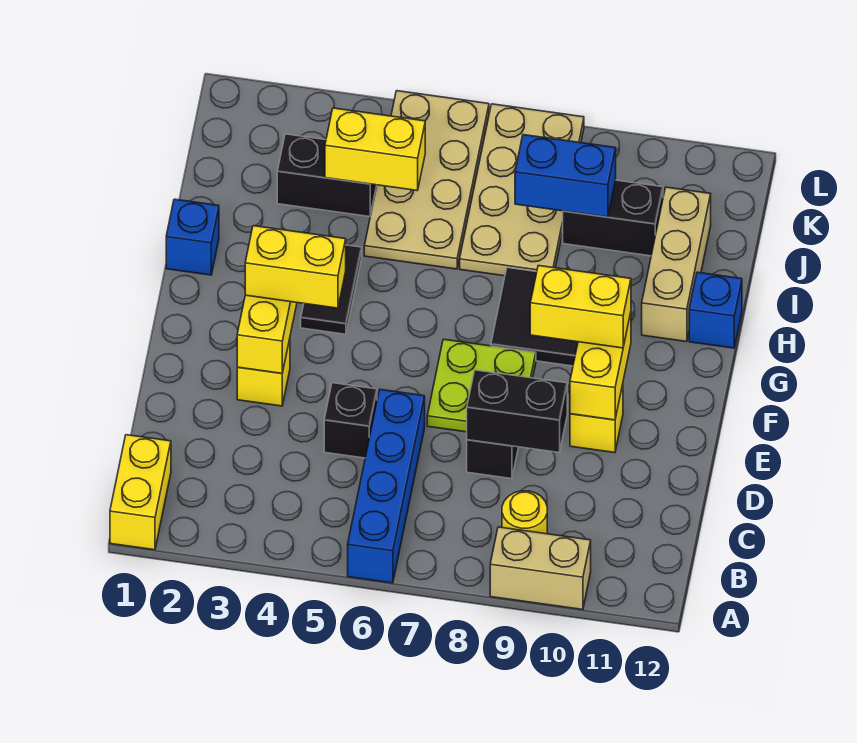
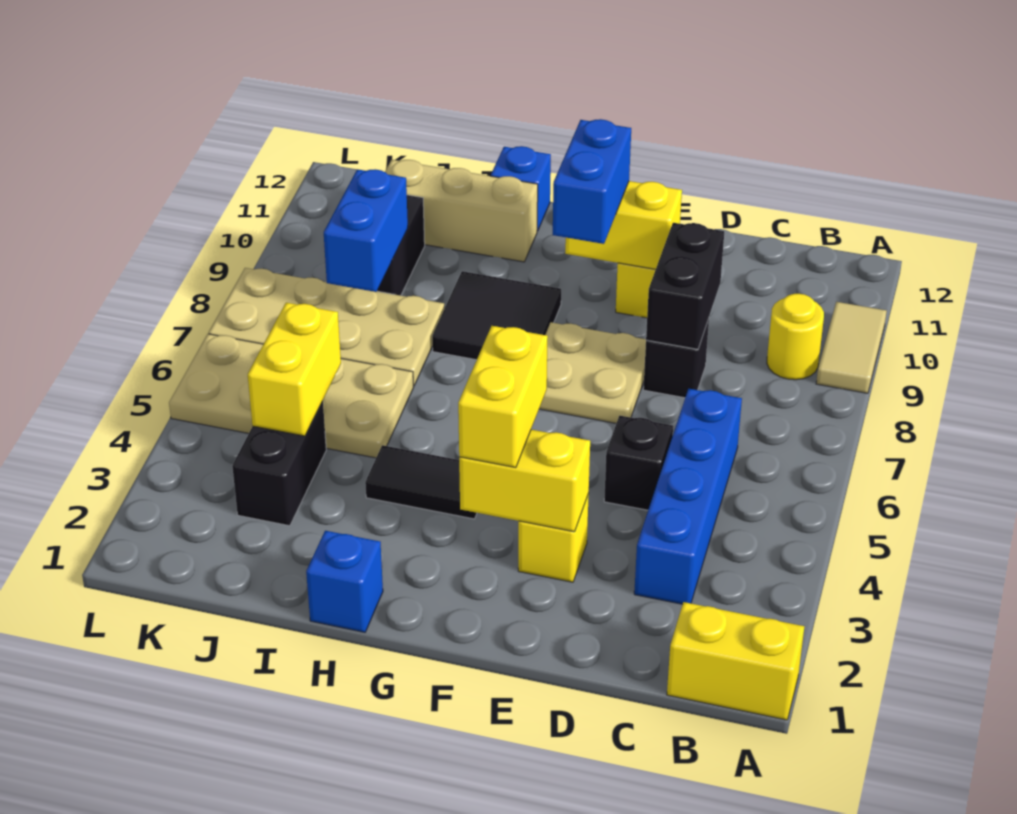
blue brick A6:D6 level 1 -> blue brick C3:C6 level 1
tan brick A9:A10 level 1 -> tan tile A9:A10 level 1
lime plate E7:F8 level 1 -> tan plate E7:F8 level 1
yellow brick F9:F10 level 3 -> blue brick F9:F10 level 3

